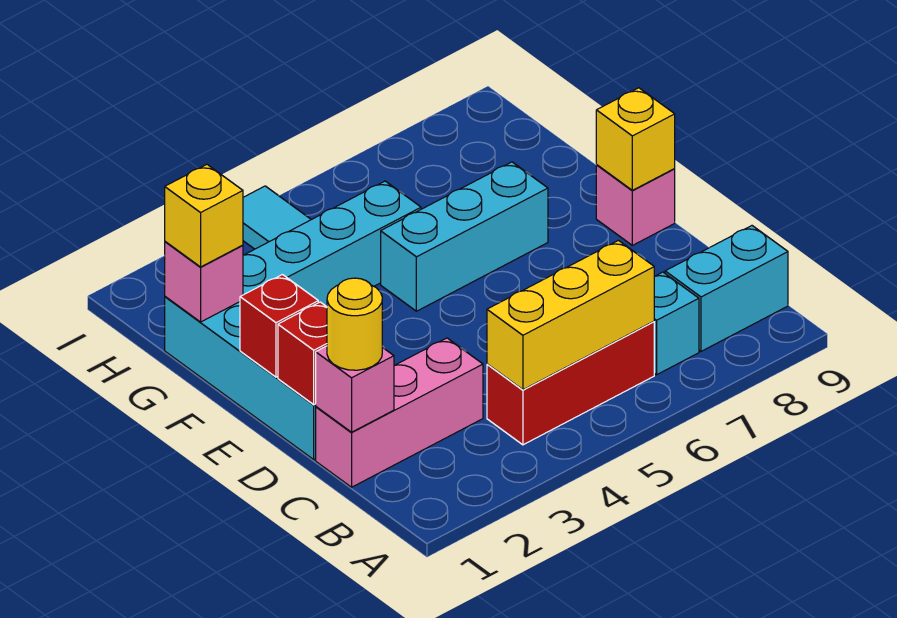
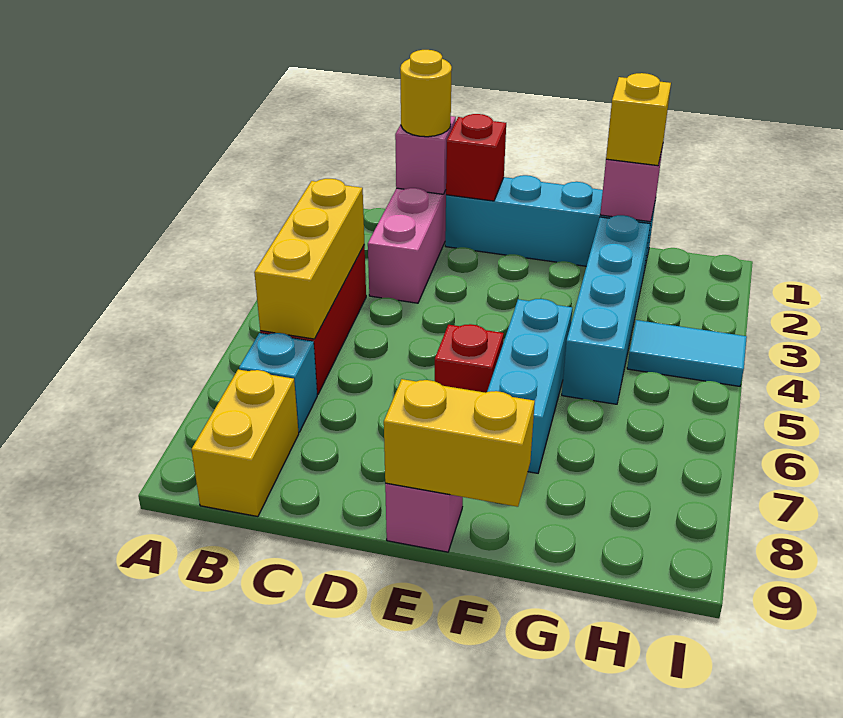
cyan brick B8:B9 level 1 -> yellow brick B8:B9 level 1
red brick E1 level 2 -> red brick E6 level 1
yellow brick E9 level 2 -> yellow brick E9:F9 level 2

